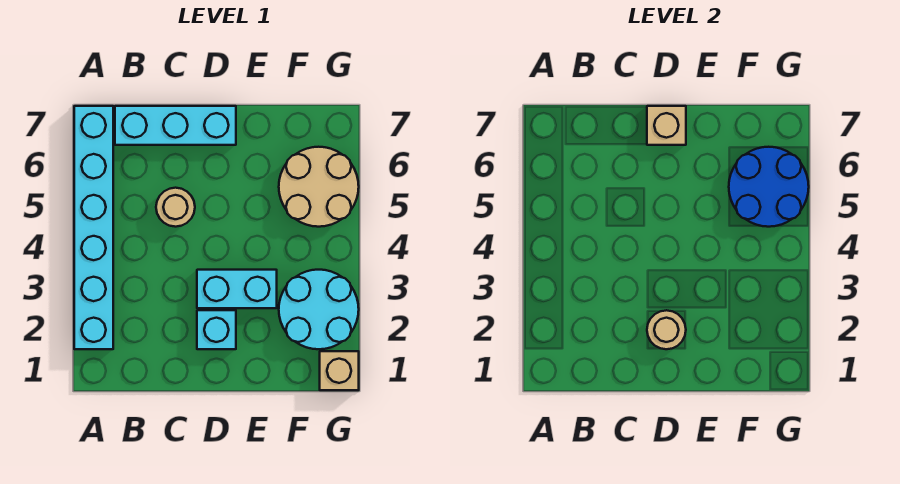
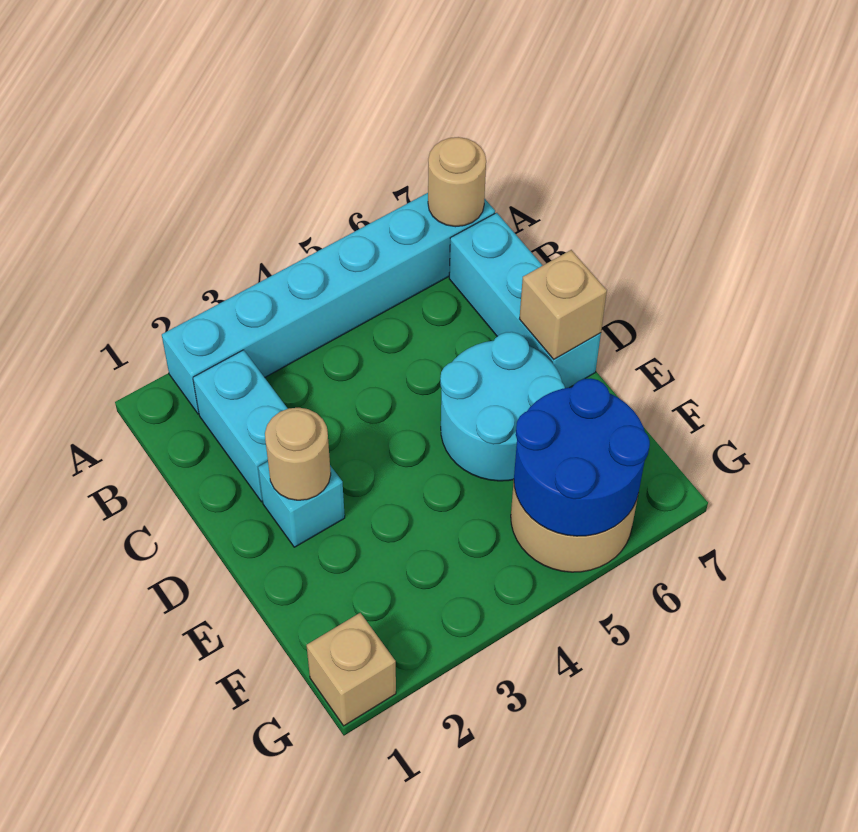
tan round brick C5 level 1 -> tan round brick A7 level 2
cyan brick D3:E3 level 1 -> cyan brick B2:C2 level 1
cyan round brick F2:G3 level 1 -> cyan round brick D5:E6 level 1

